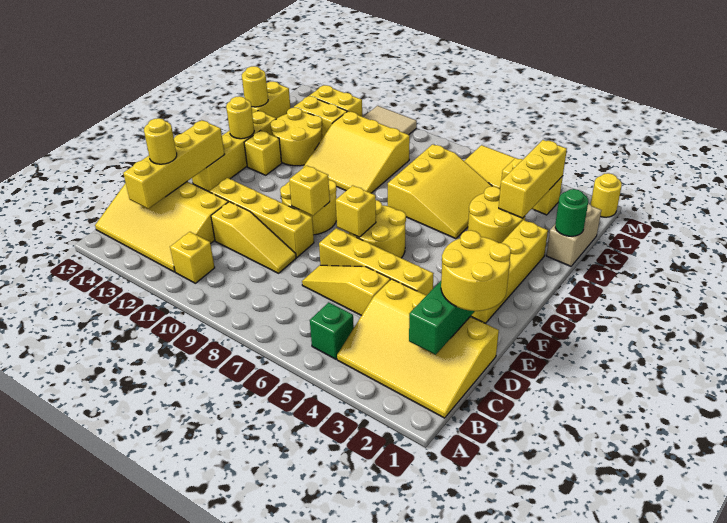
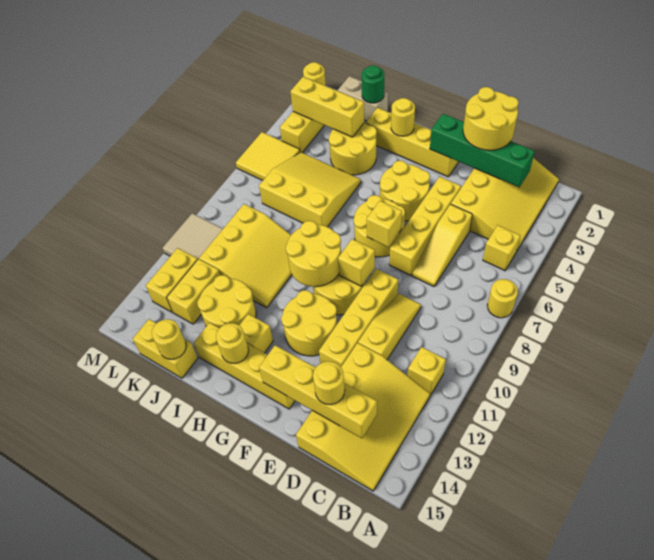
none -> yellow round brick A7 level 1
green brick B5 level 1 -> yellow brick B5 level 1
none -> yellow round brick F4:G5 level 1
none -> yellow round brick F11:G12 level 1
none -> yellow round brick G9:H10 level 2
none -> yellow round brick H2 level 2

